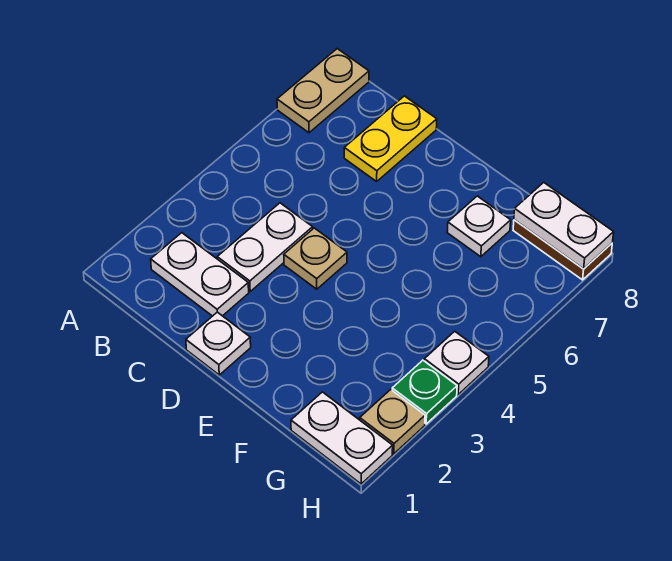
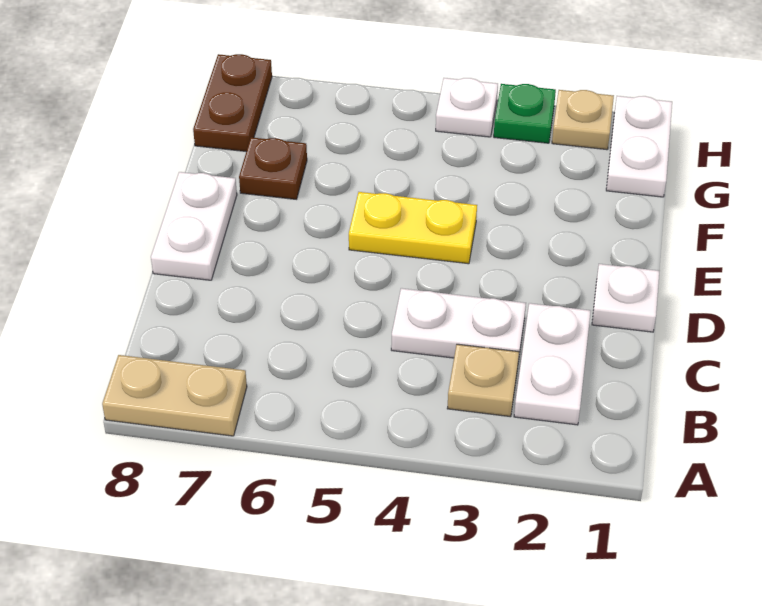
yellow plate C7:C8 level 1 -> yellow plate E4:E5 level 1
tan plate D4 level 1 -> tan plate B3 level 1
white plate F7 level 1 -> brown plate F7 level 1
white plate G8:H8 level 2 -> white plate D8:E8 level 1

